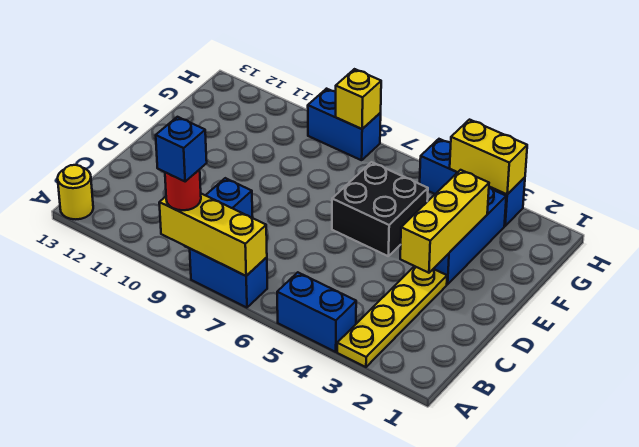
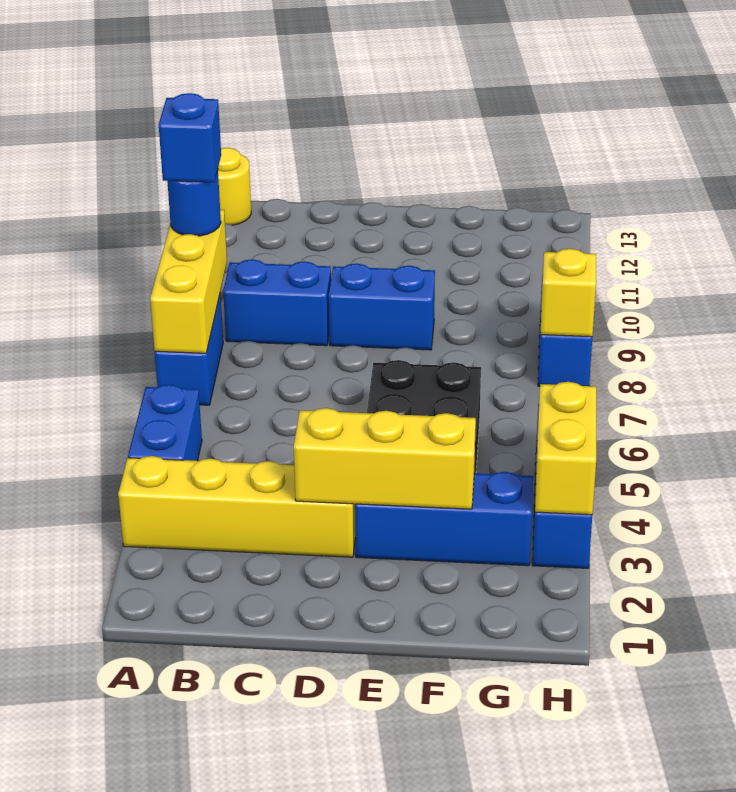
yellow plate A3:D3 level 1 -> yellow brick A3:D3 level 1
red round brick A9 level 3 -> blue round brick A9 level 3
none -> blue brick D9:E9 level 1

